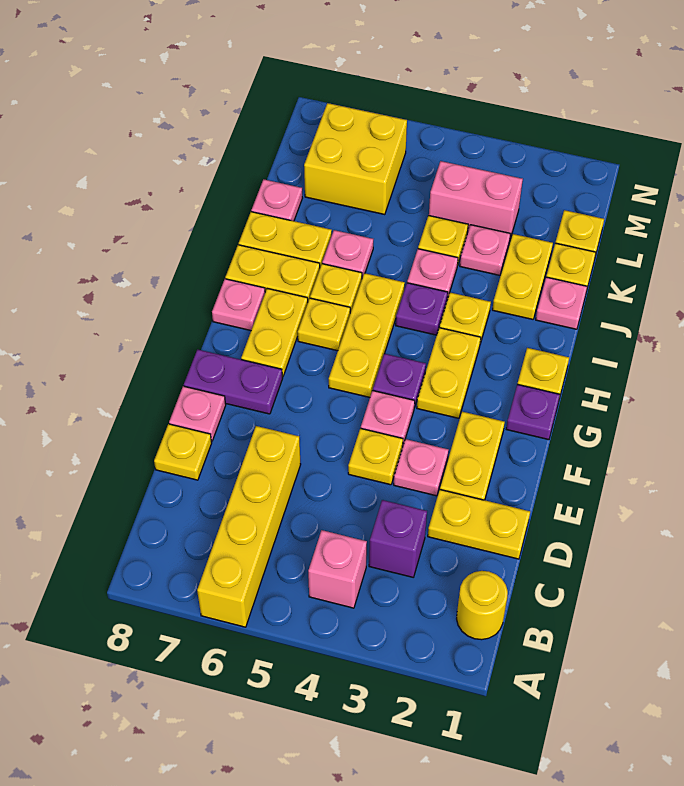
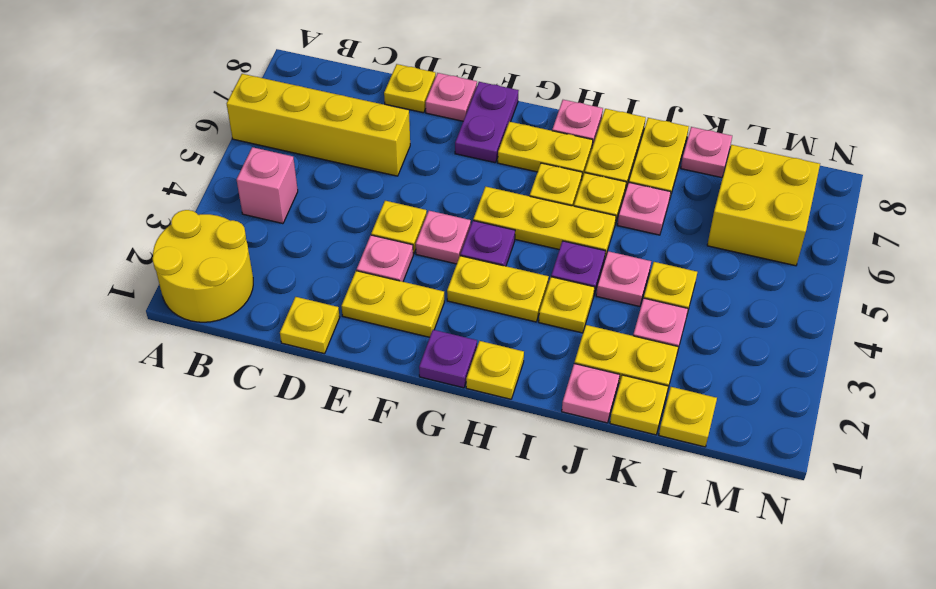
yellow round brick B1 level 1 -> yellow round brick A1:B2 level 1
purple brick C3 level 1 -> none
yellow plate D1:D2 level 1 -> yellow plate D1 level 1
pink brick L3:L4 level 1 -> none

